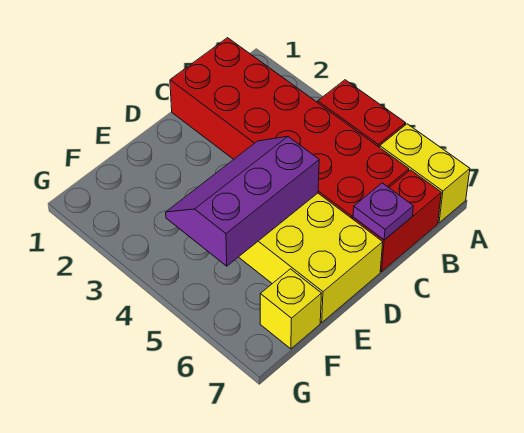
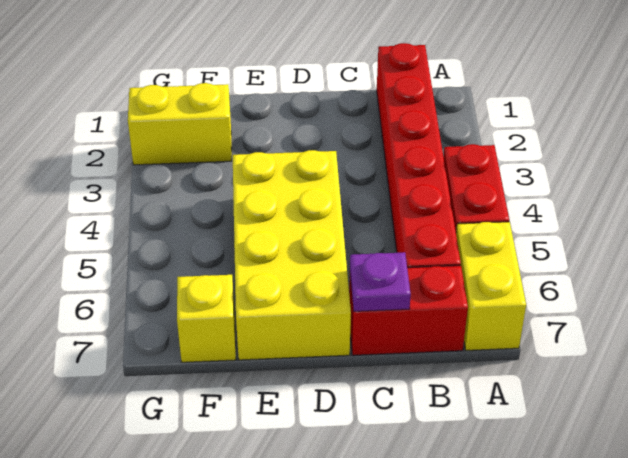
red brick B1:C6 level 1 -> red brick B1:B6 level 1
purple slope D4:F5 level 2 top 5 -> none
none -> yellow brick F2:G2 level 1

